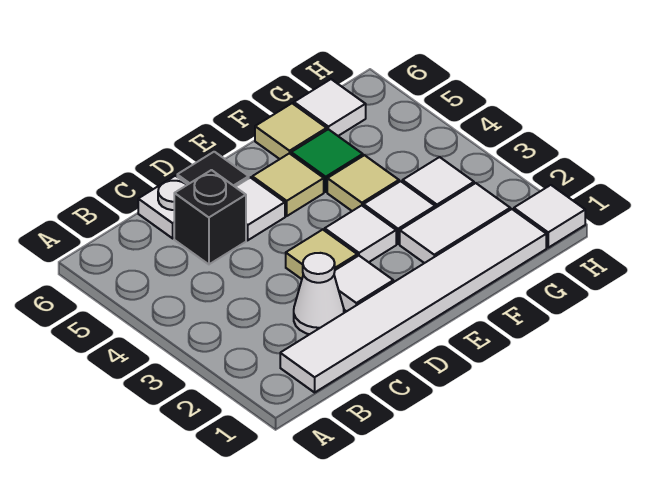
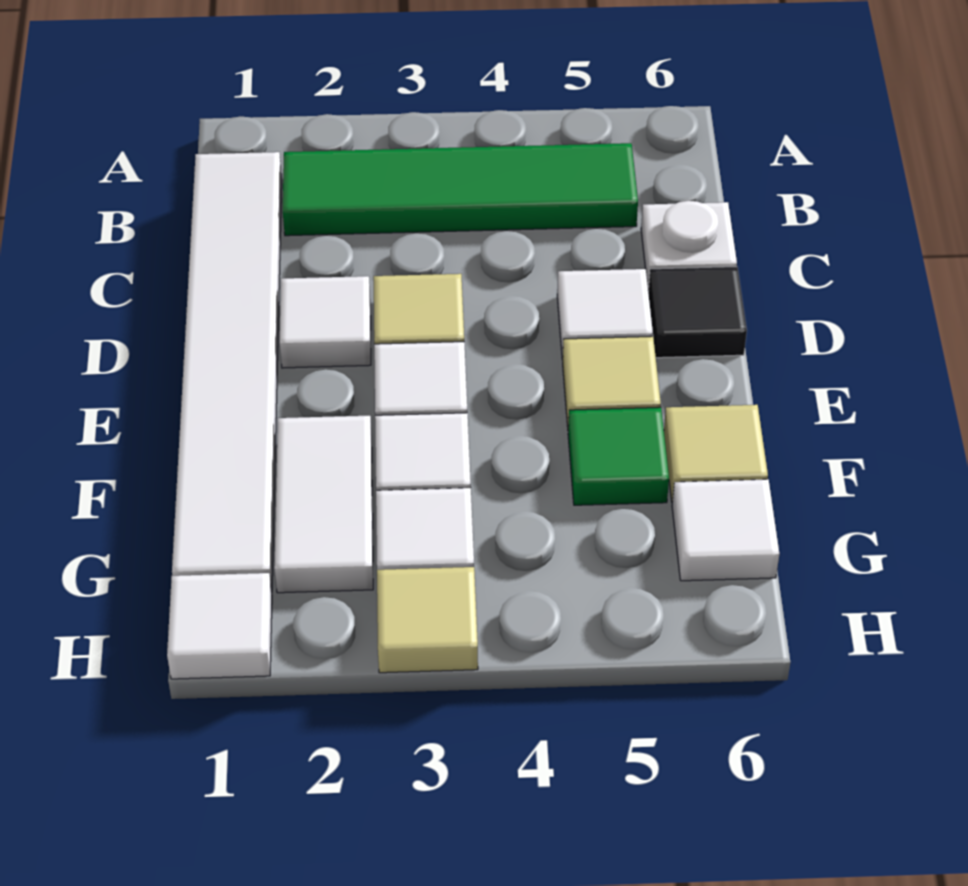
none -> green tile B2:B5 level 1
white cone C2 level 1 -> none
black brick C5 level 1 -> none
tan tile F4 level 1 -> tan tile H3 level 1

